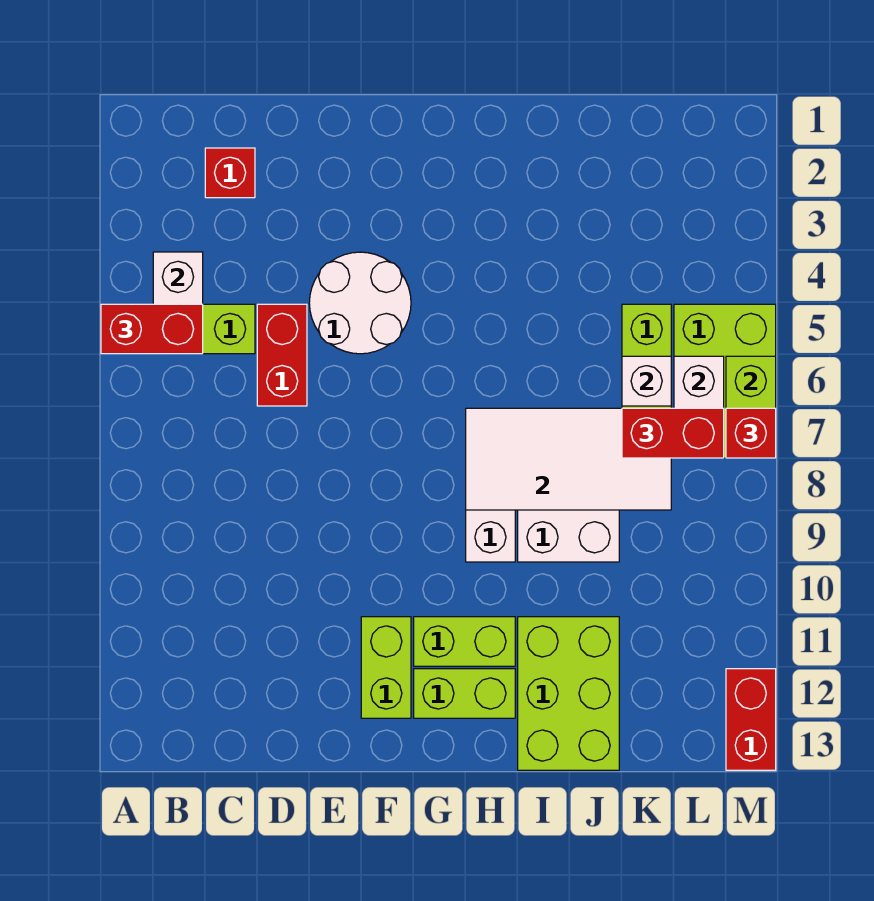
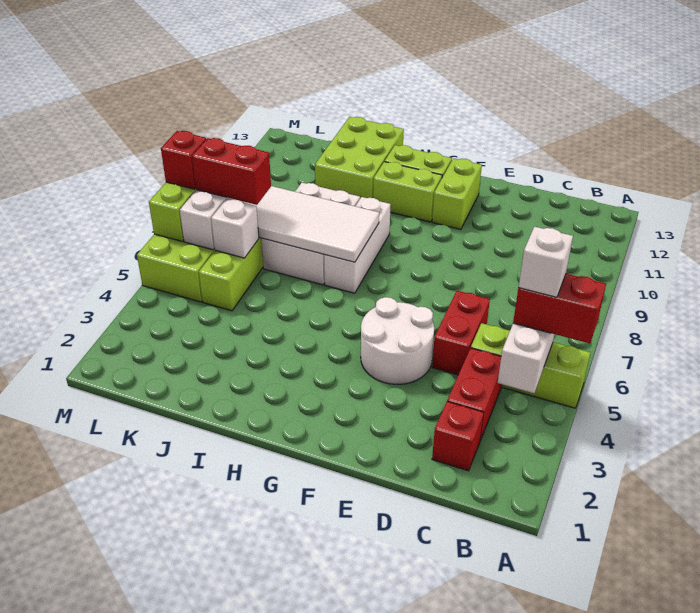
none -> white brick B5 level 4
red brick M12:M13 level 1 -> red brick C3:C4 level 1

